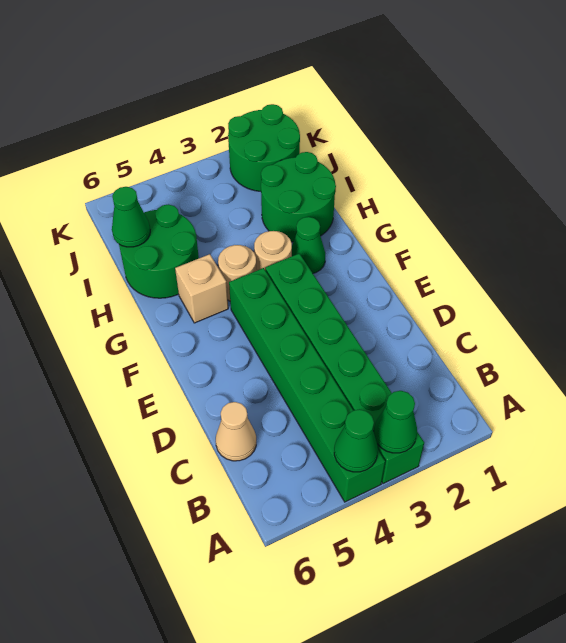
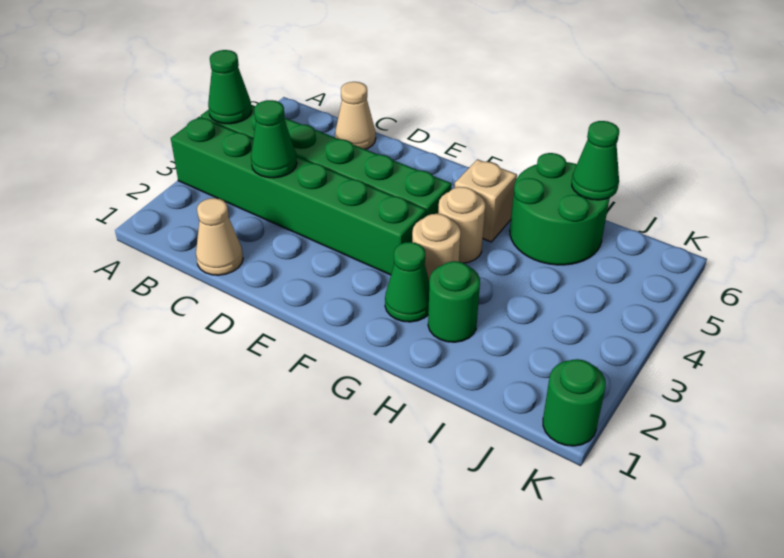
green cone A3 level 2 -> green cone C3 level 2
none -> tan cone C1 level 1
green round brick H1:I2 level 1 -> green round brick H2 level 1
green round brick J1:K2 level 1 -> green round brick K1 level 1

